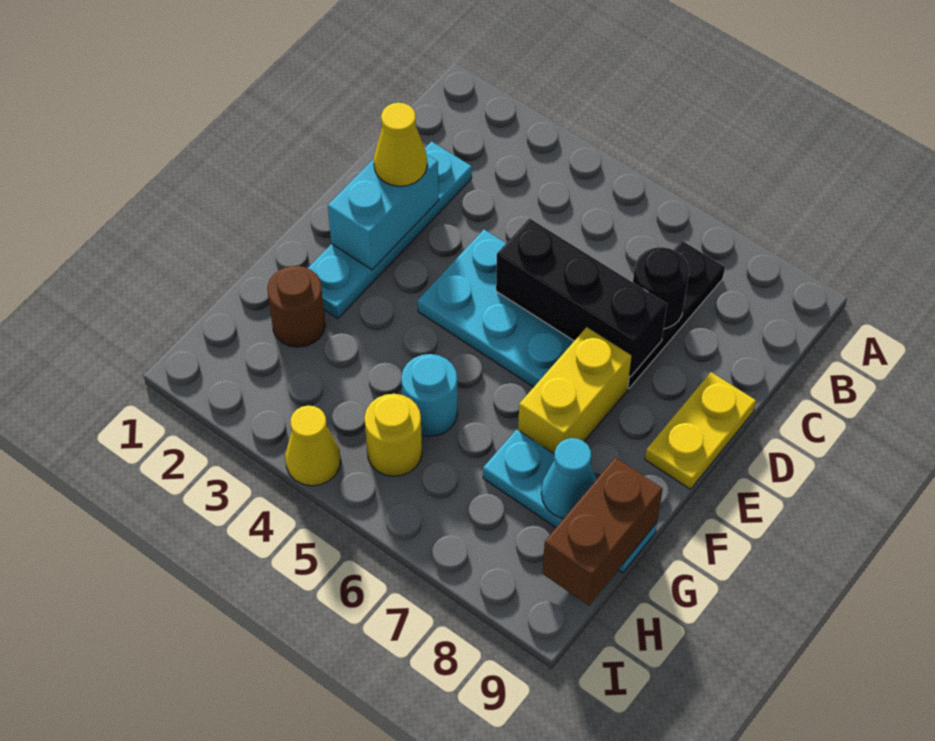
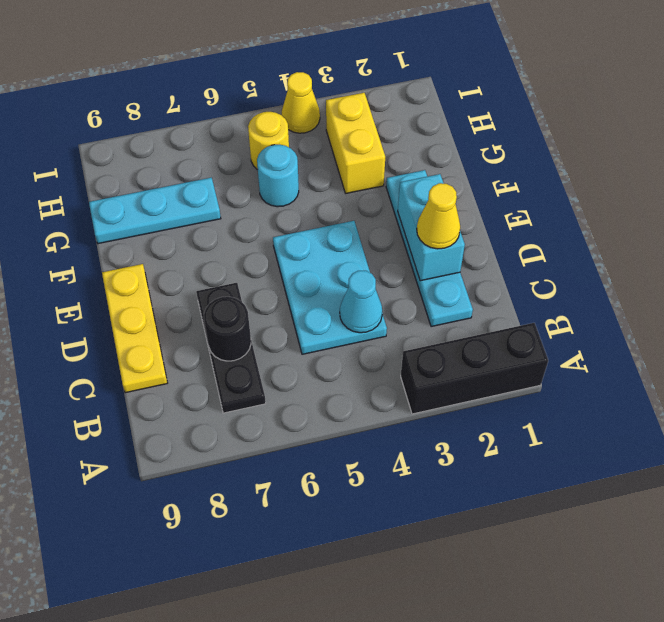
cyan plate D4:E6 level 1 -> cyan plate C4:E5 level 1
black brick D5:D7 level 2 -> black brick A1:A3 level 1
yellow plate D9:E9 level 1 -> yellow plate C9:E9 level 1
yellow brick E7:F7 level 1 -> yellow brick G3:H3 level 1
brown round brick G2 level 1 -> none
cyan cone G8 level 2 -> cyan cone C4 level 2
brown brick G9:H9 level 2 -> none

